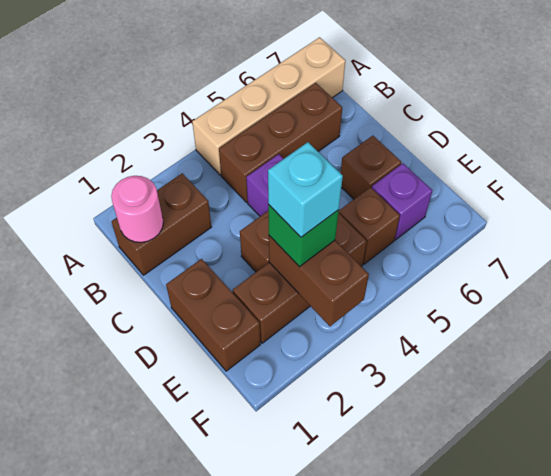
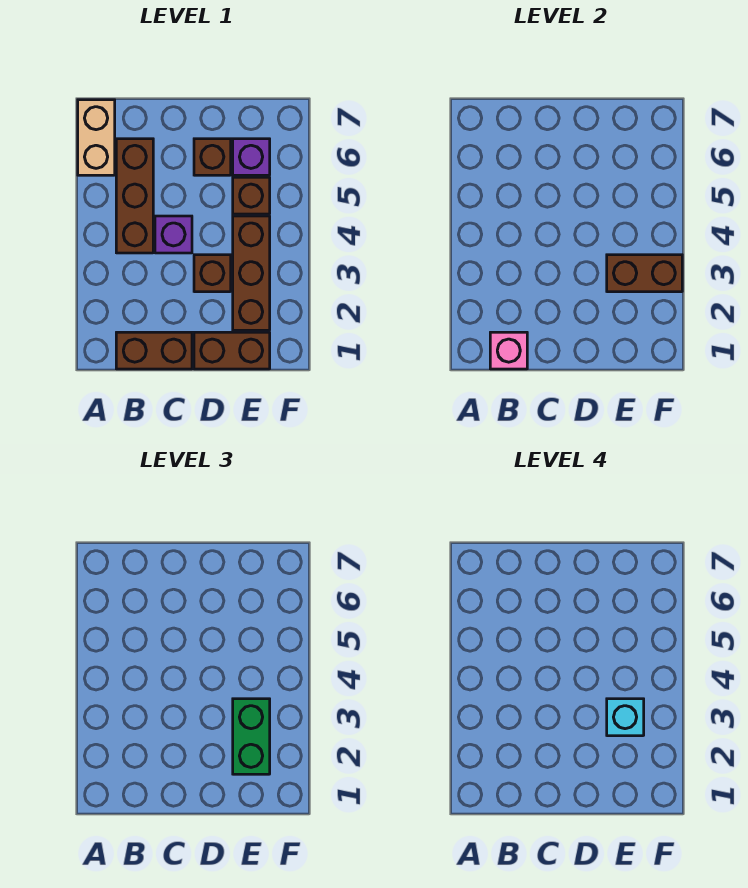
tan brick A4:A7 level 1 -> tan brick A6:A7 level 1
brown brick B1:B2 level 1 -> brown brick B1:C1 level 1
pink round brick B1 level 2 -> pink brick B1 level 2
green brick E3 level 3 -> green brick E2:E3 level 3

